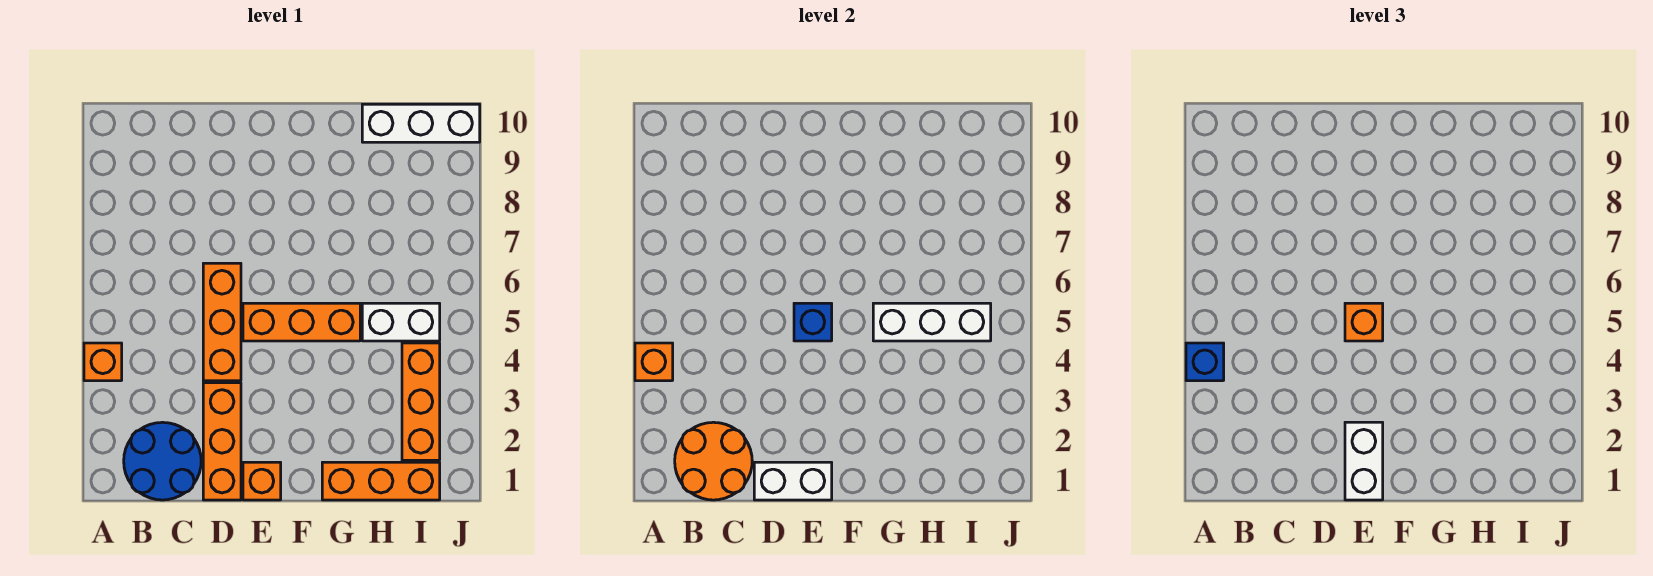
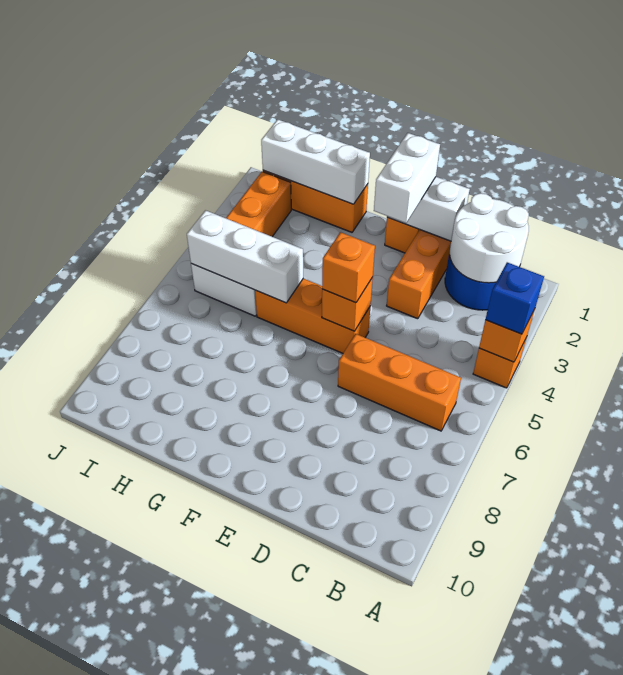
orange round brick B1:C2 level 2 -> white round brick B1:C2 level 2
orange brick D4:D6 level 1 -> orange brick B6:D6 level 1
blue brick E5 level 2 -> orange brick E5 level 2
white brick H10:J10 level 1 -> white brick G1:I1 level 2

